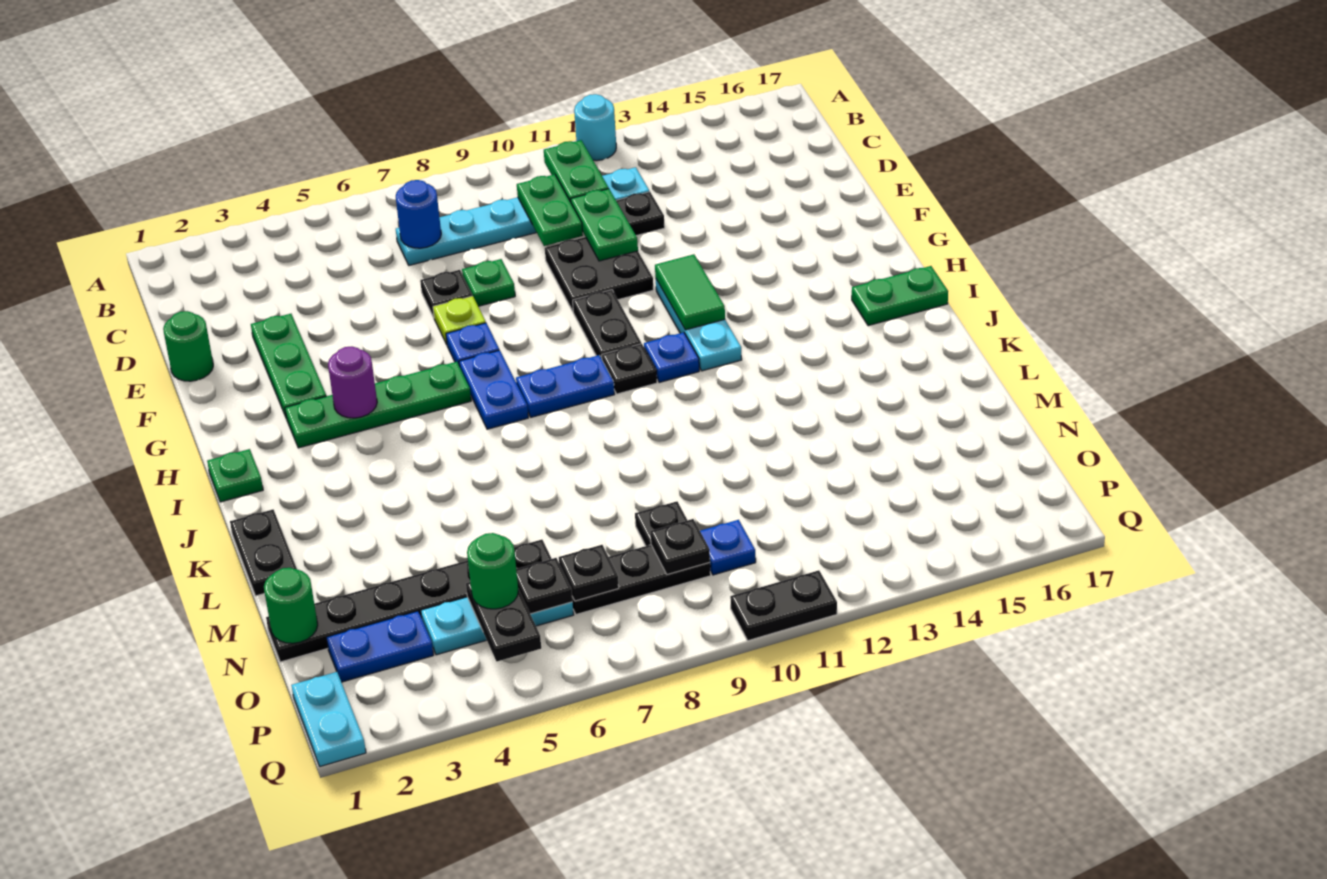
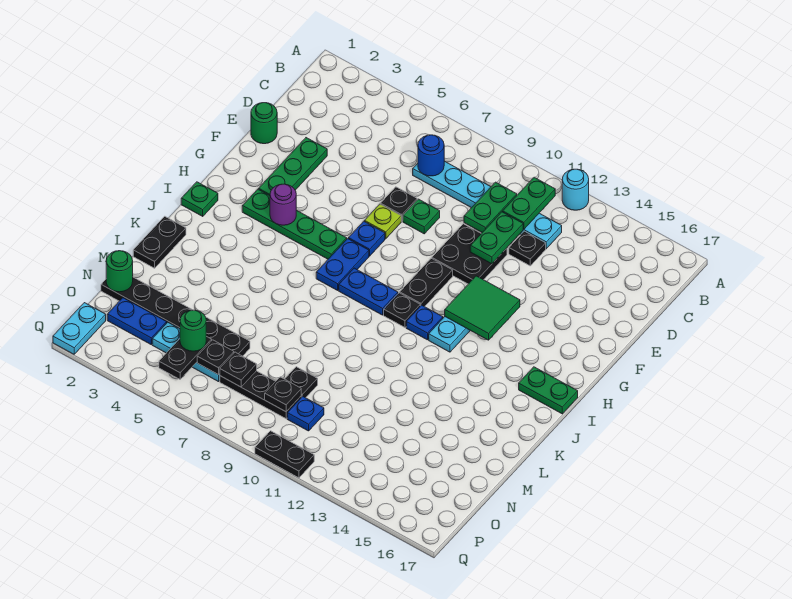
green tile G12:H12 level 2 -> green tile G12:H13 level 2

